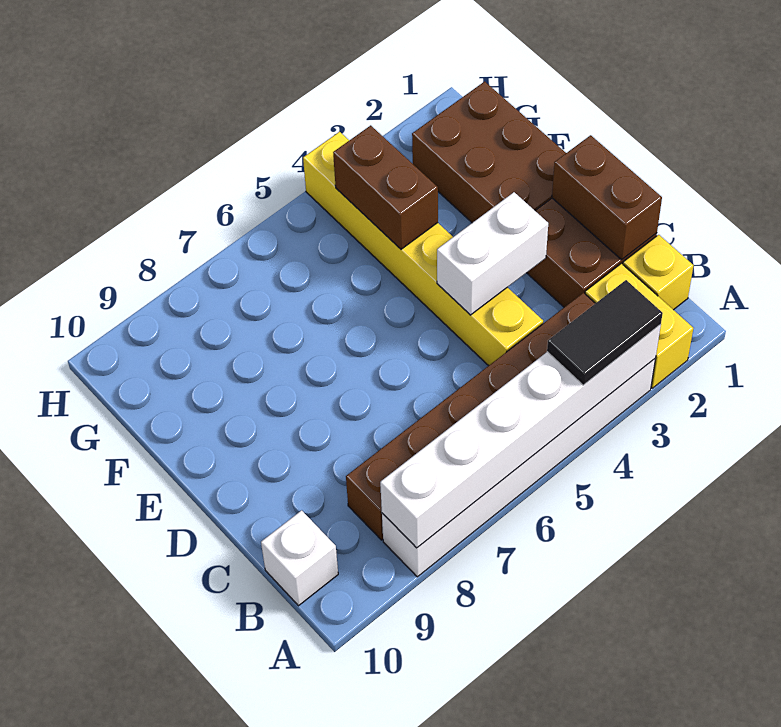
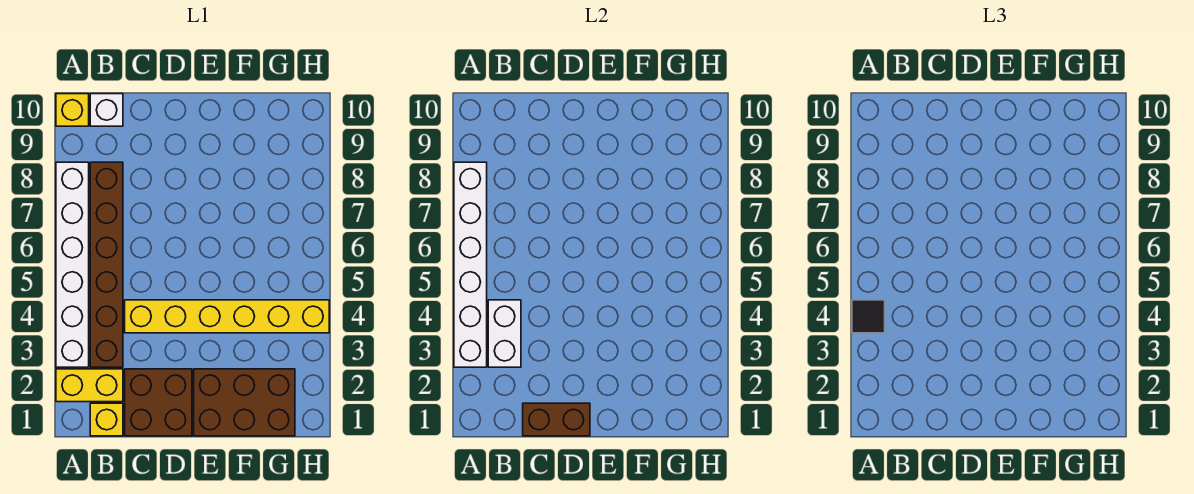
black tile A3:A4 level 3 -> black tile A4 level 3
none -> yellow brick A10 level 1
white brick D3:D4 level 2 -> white brick B3:B4 level 2
brown brick F4:G4 level 2 -> none

